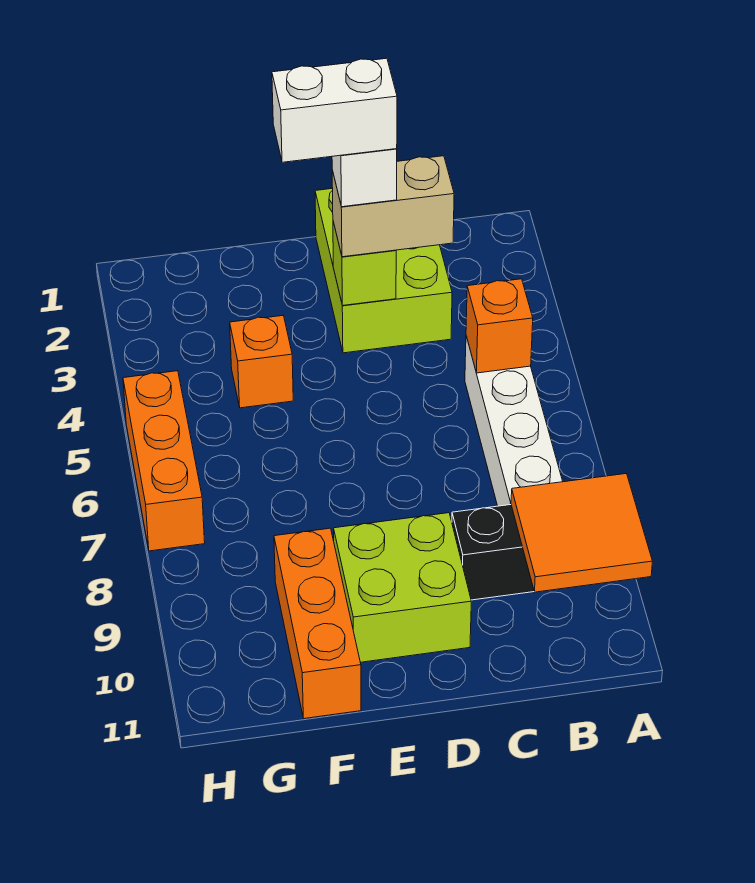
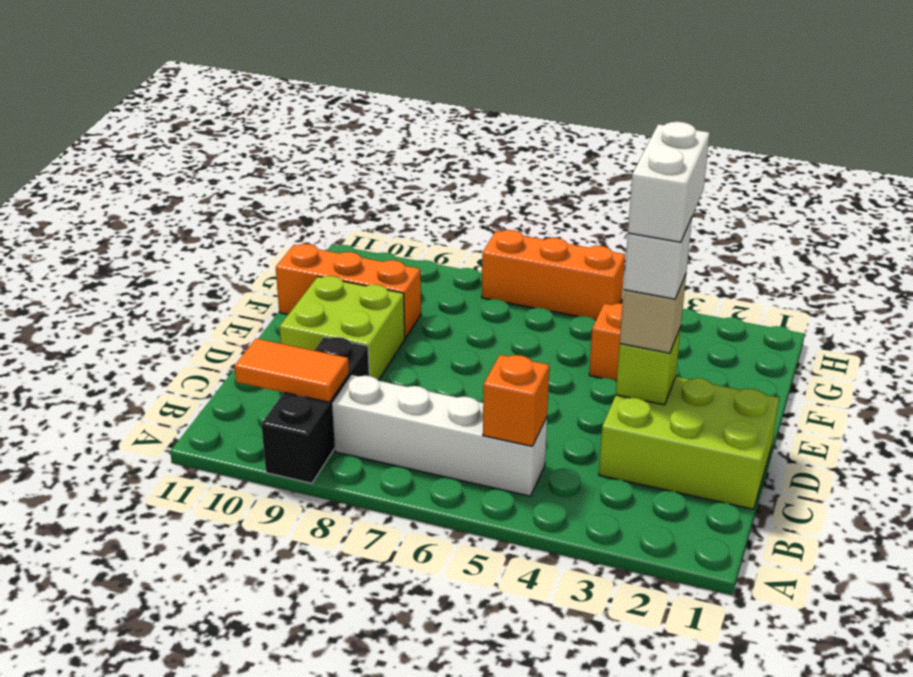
orange tile A9:B10 level 2 -> orange tile B9:B10 level 2
tan brick C3:D3 level 3 -> tan brick D3 level 3

